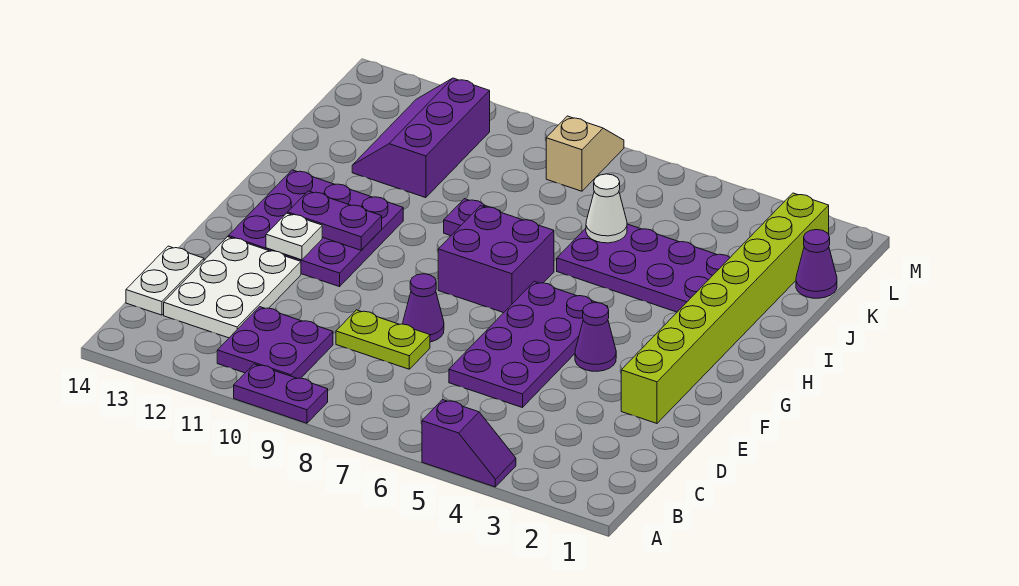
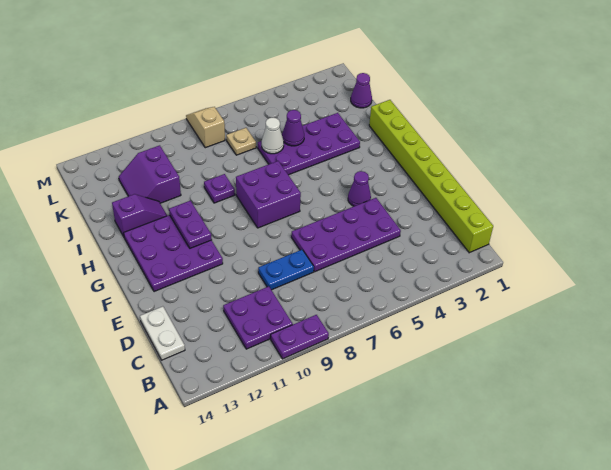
purple slope A4:A5 level 1 top 5 -> purple slope I12:I13 level 1 top 13
white plate C12:E13 level 1 -> none
purple plate D5:G6 level 1 -> purple plate D4:E7 level 1
lime plate D8:D9 level 1 -> blue plate D8:D9 level 1
lime brick E2:L2 level 1 -> lime brick B1:I1 level 1
purple cone E8 level 1 -> purple cone J5 level 2
white plate F12 level 2 -> none
purple plate G11:G12 level 2 -> purple plate G11:H11 level 2
purple slope J11:L12 level 1 top 11 -> purple slope J11:K12 level 1 top 11
none -> tan plate K7 level 1

